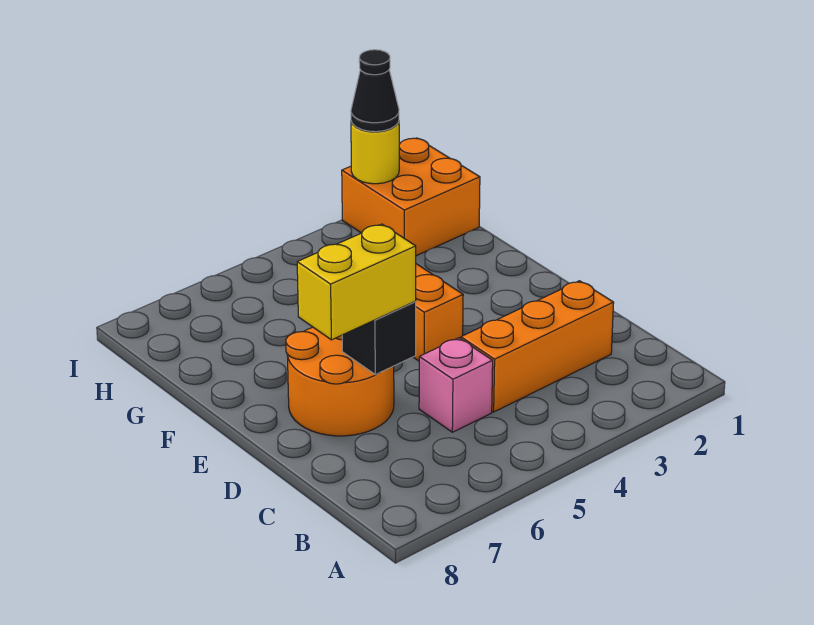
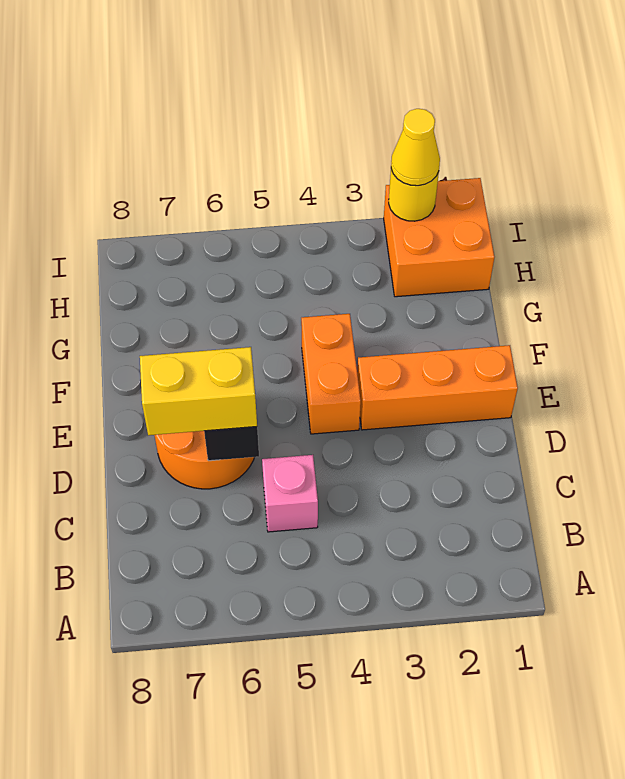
orange brick C2:C4 level 1 -> orange brick E1:E3 level 1
black cone I2 level 3 -> yellow cone I2 level 3

